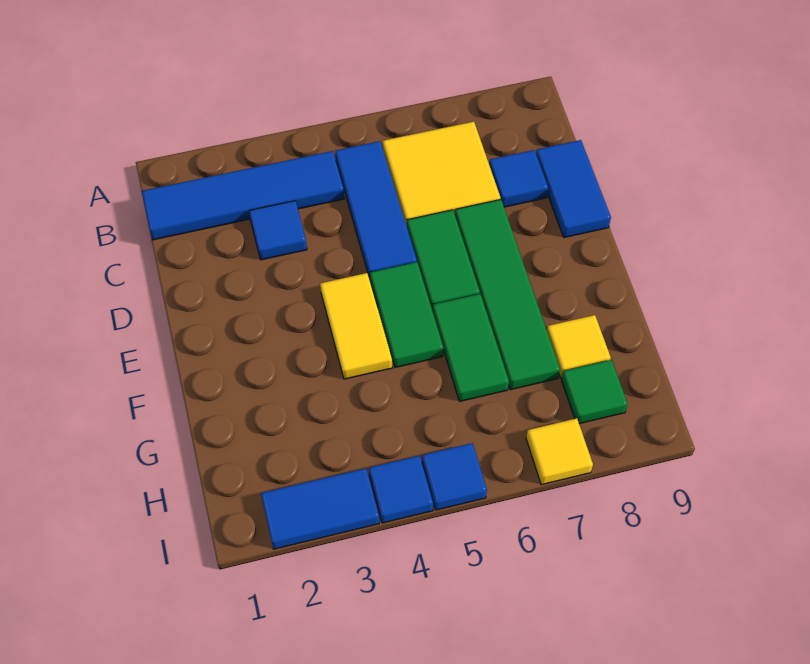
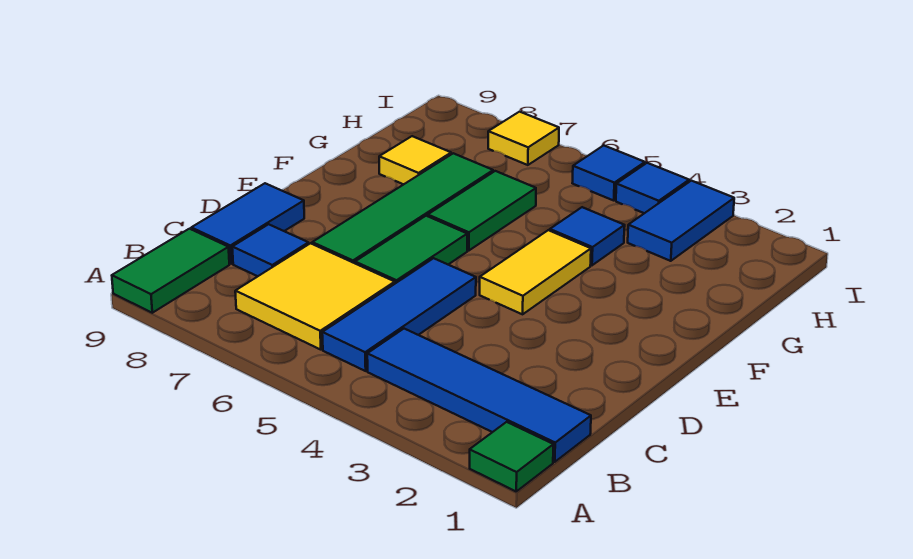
blue tile C3 level 1 -> blue tile G4 level 1
green tile E5:F5 level 1 -> green tile A9:B9 level 1
green tile H8 level 1 -> green tile A1 level 1
blue tile I2:I3 level 1 -> blue tile H3:I3 level 1

